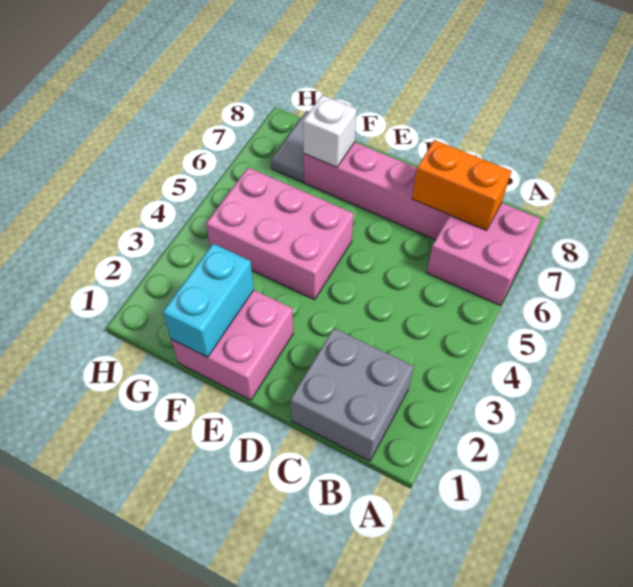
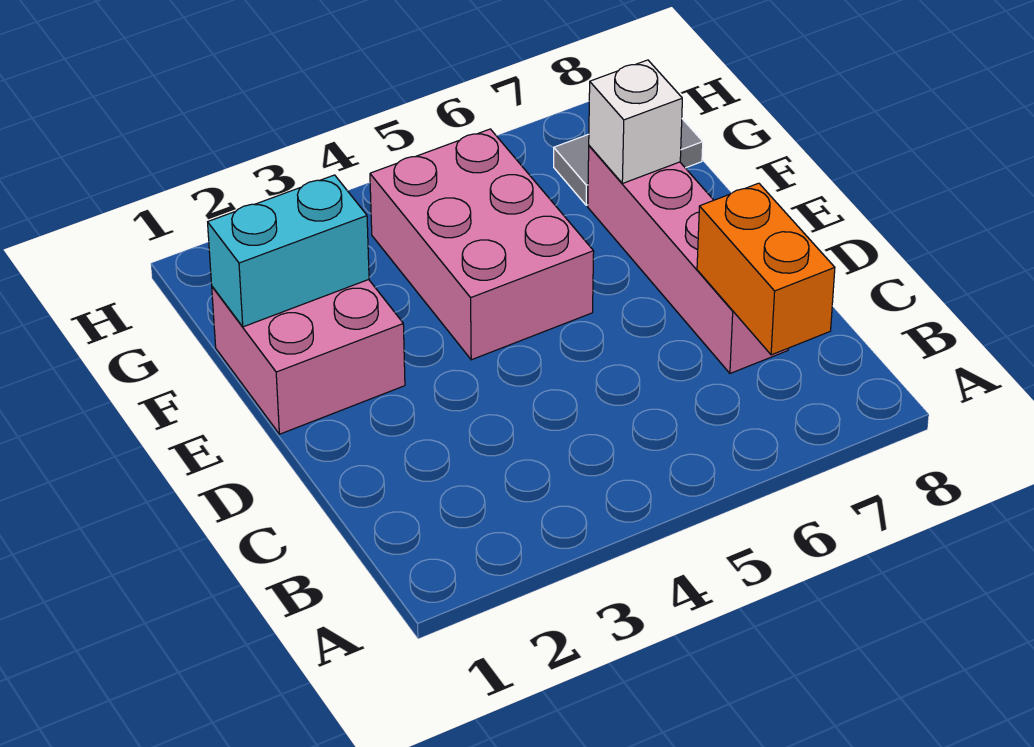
pink brick A6:B7 level 1 -> none
grey brick B1:C2 level 1 -> none

